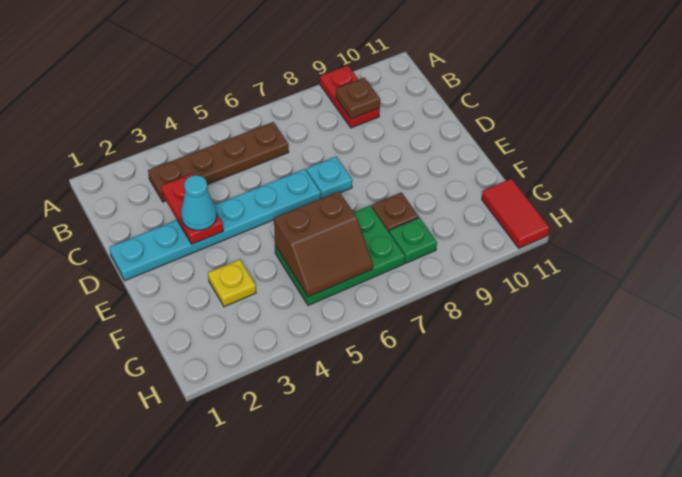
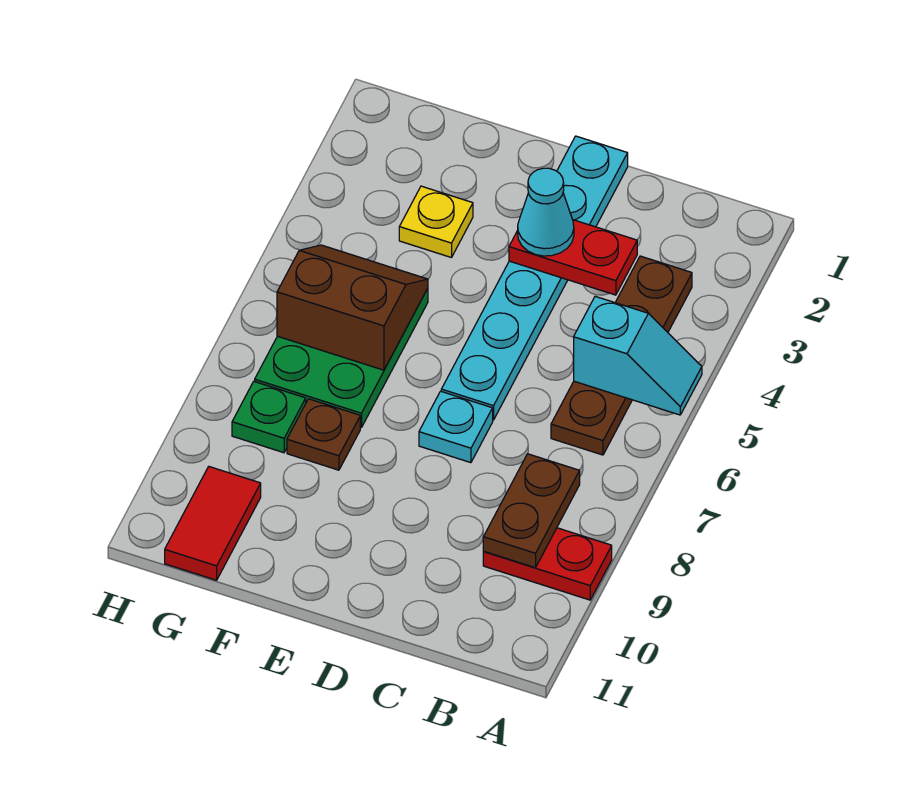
none -> cyan slope A5:B5 level 2 top B
brown plate B9 level 2 -> brown plate B8:B9 level 2
brown slope F5:G6 level 2 top F -> brown slope F5:G6 level 2 top 6
red tile G11:H11 level 1 -> red tile G10:G11 level 1

